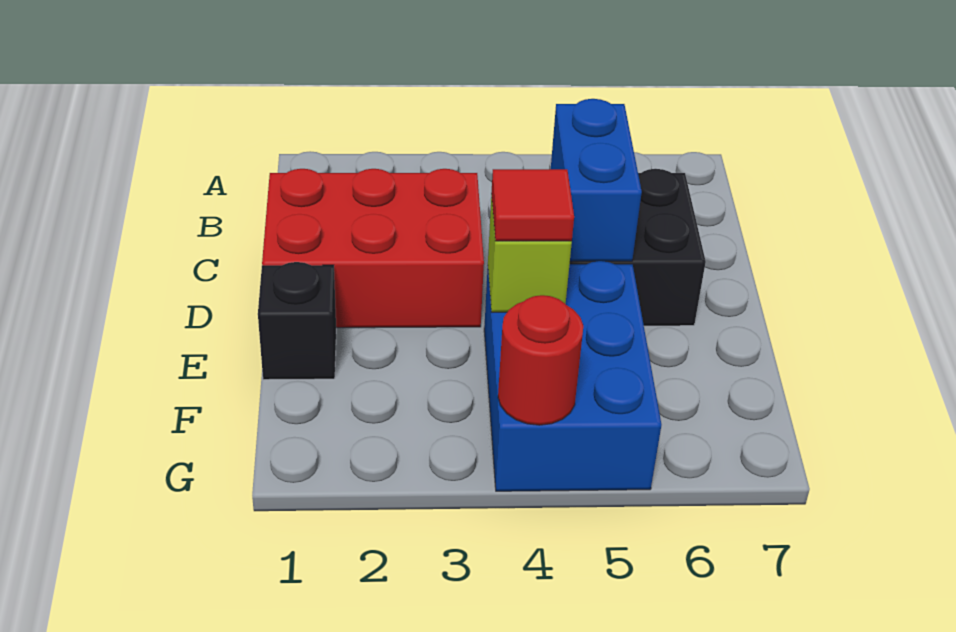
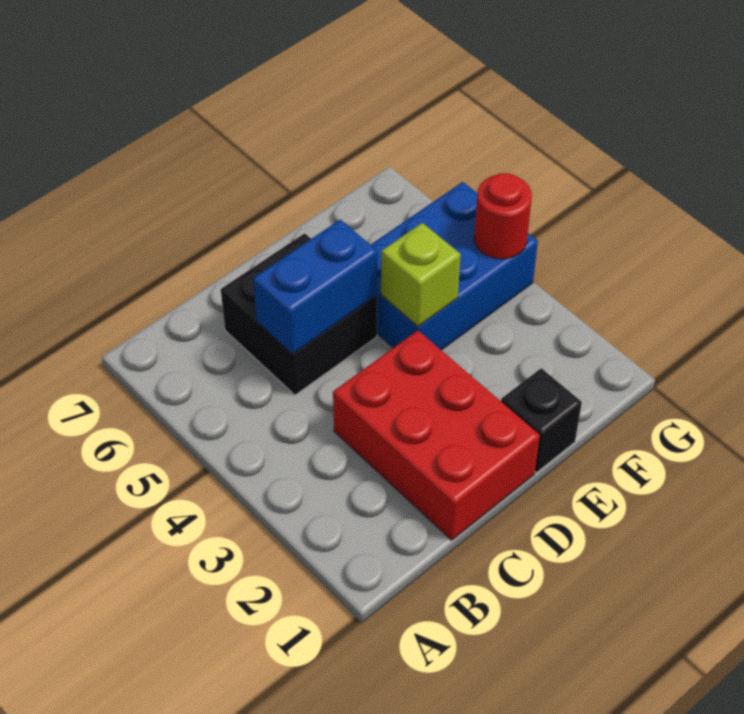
red tile E4 level 3 -> none

